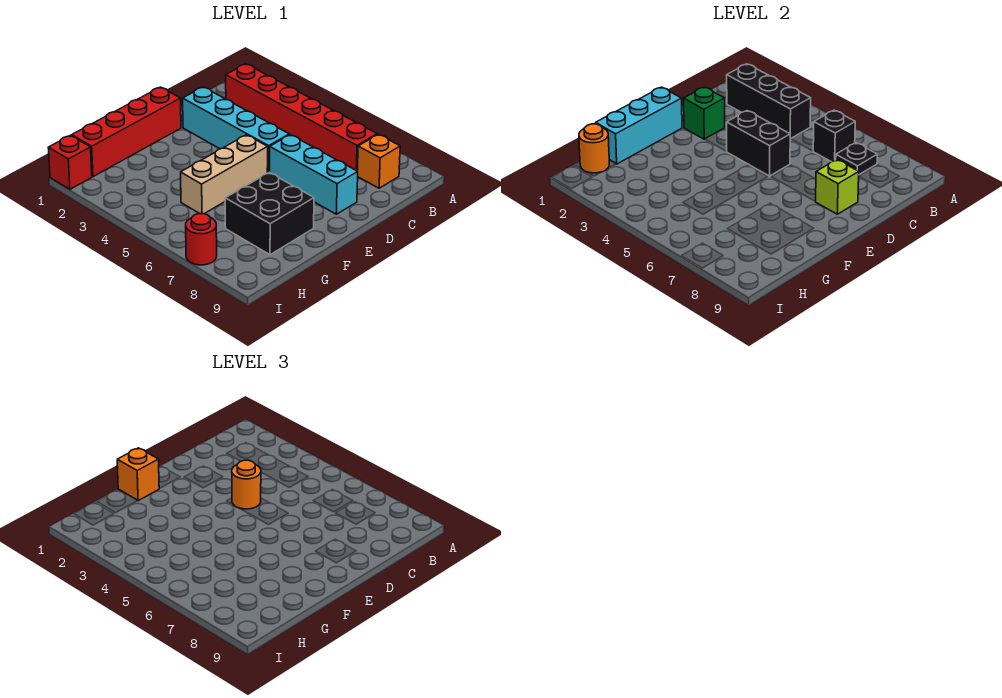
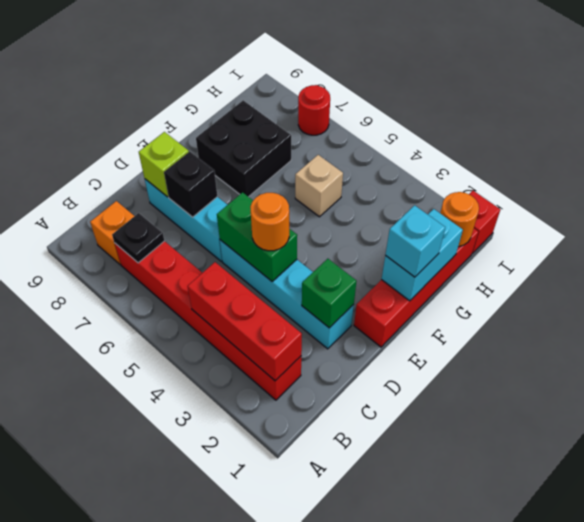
black brick B2:B4 level 2 -> red brick B2:B4 level 2
black brick B6 level 2 -> black brick D7 level 2
black brick D4:D5 level 2 -> green brick D4:D5 level 2
cyan brick E1:G1 level 2 -> cyan brick F1:G1 level 2
tan brick E5:G5 level 1 -> tan brick G5 level 1
orange brick F1 level 3 -> cyan brick F1 level 3

